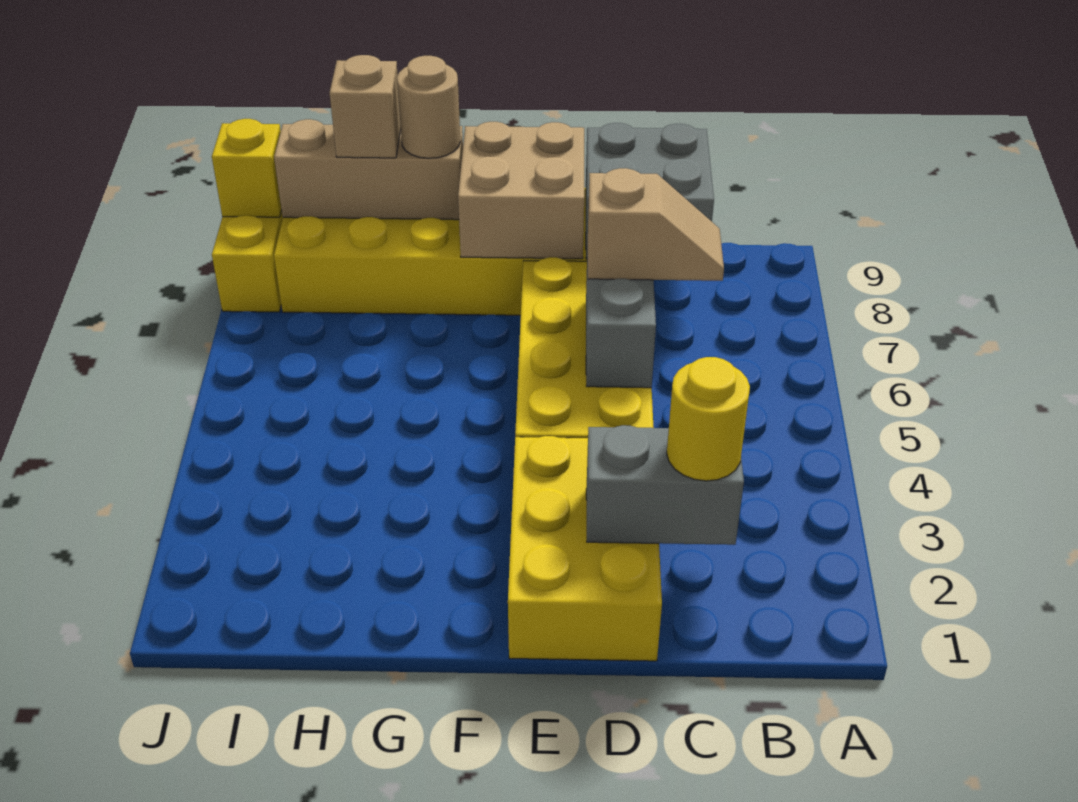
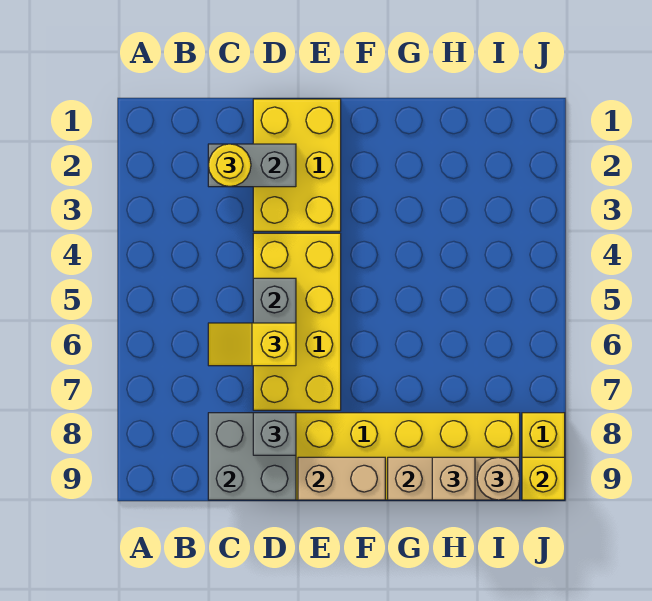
tan slope C6:D6 level 3 top D -> yellow slope C6:D6 level 3 top D
none -> grey brick D8 level 3
tan brick E8:F9 level 2 -> tan brick E9:F9 level 2
tan round brick G9 level 3 -> tan round brick I9 level 3

